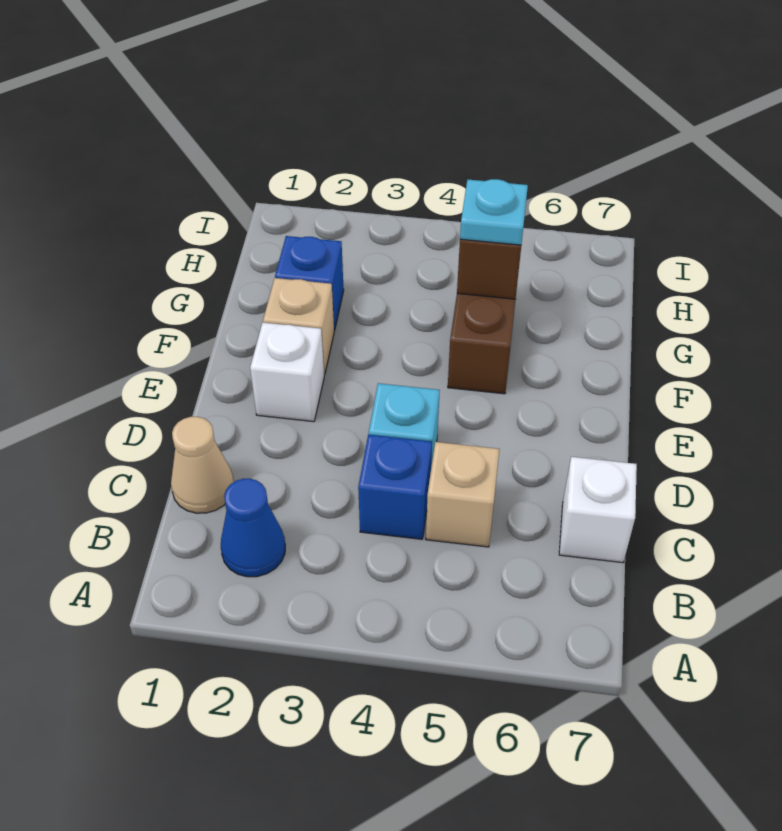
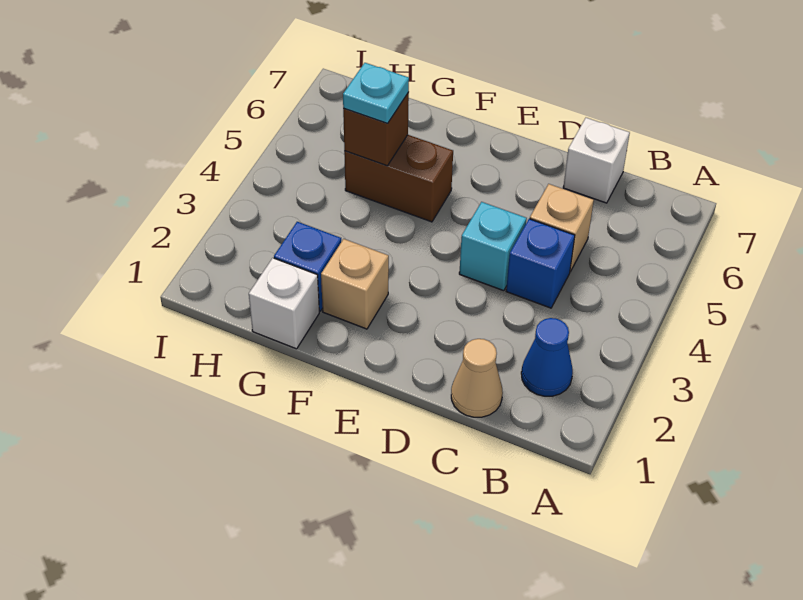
white brick E2 level 1 -> white brick G1 level 1

